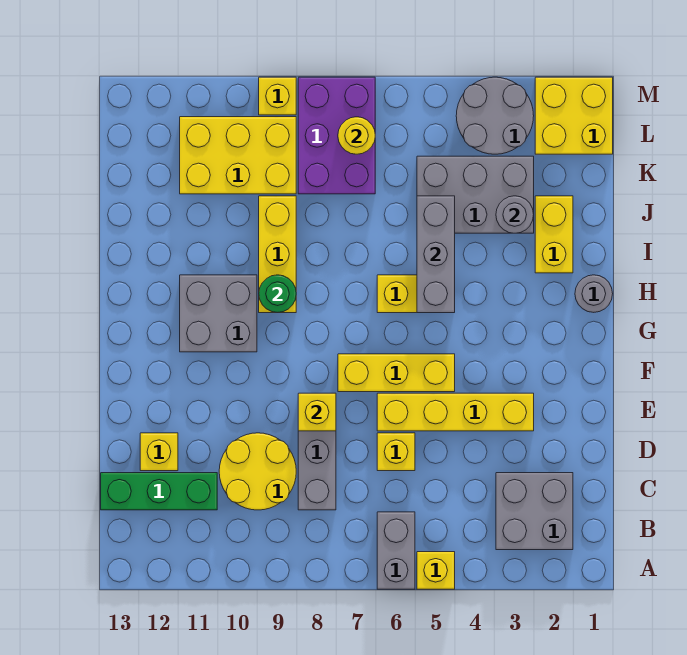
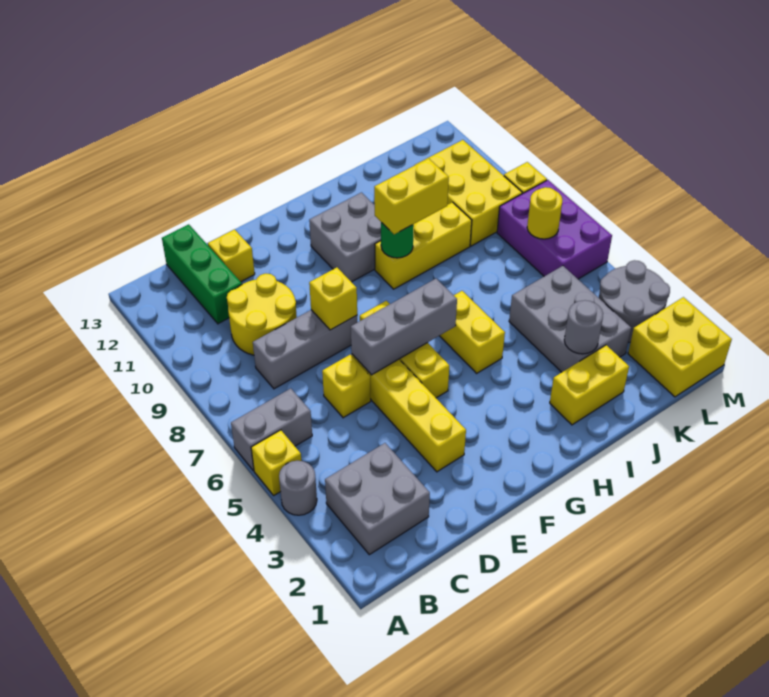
grey round brick H1 level 1 -> grey round brick A4 level 1
grey brick H5:J5 level 2 -> grey brick E6:G6 level 2
none -> yellow brick H9:I9 level 3
purple brick K7:M8 level 1 -> purple brick L6:M8 level 1

